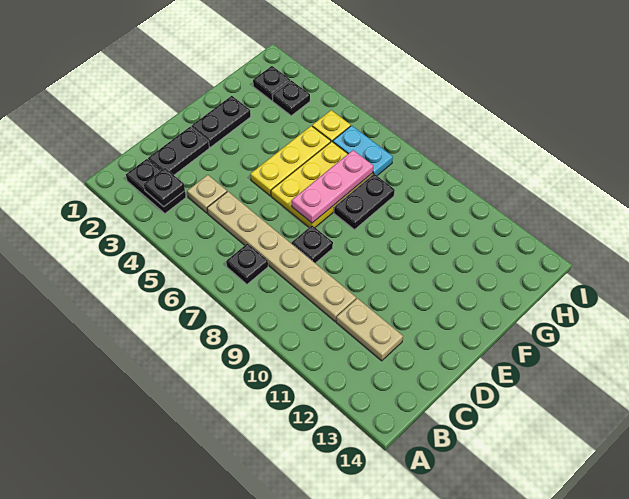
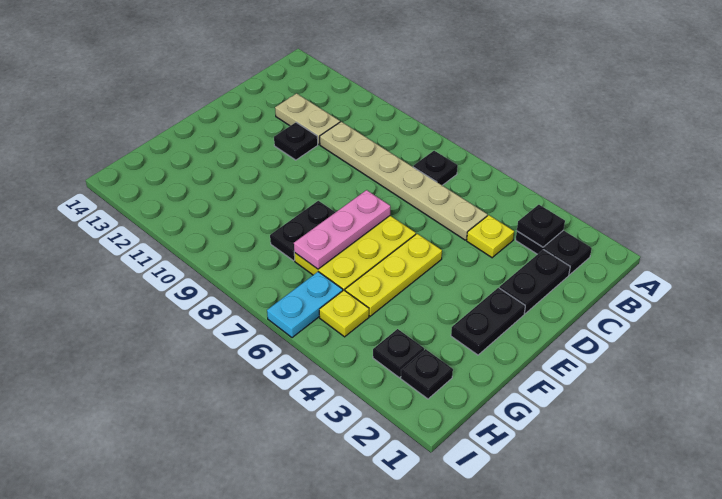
tan plate C4 level 1 -> yellow plate C4 level 1
black plate D8 level 1 -> black plate D11 level 1
cyan plate H6:H7 level 1 -> cyan plate H6:I6 level 1

